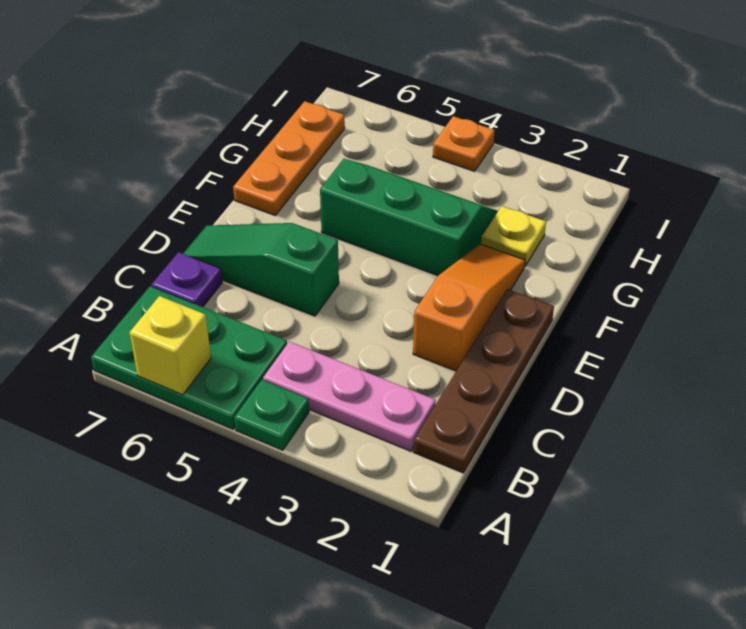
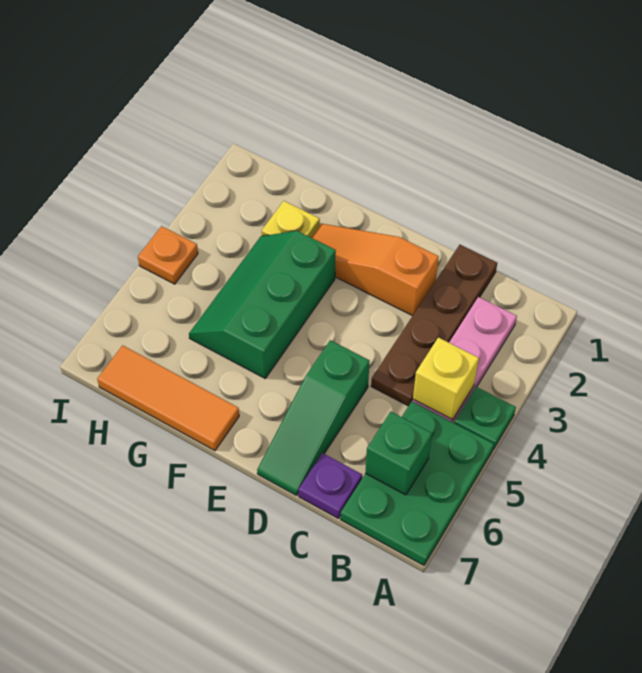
yellow brick A6 level 2 -> yellow brick B4 level 2
brown plate B1:E1 level 1 -> brown plate C1:C4 level 1
none -> green brick B6 level 2
orange plate F7:H7 level 1 -> orange tile F7:H7 level 1

